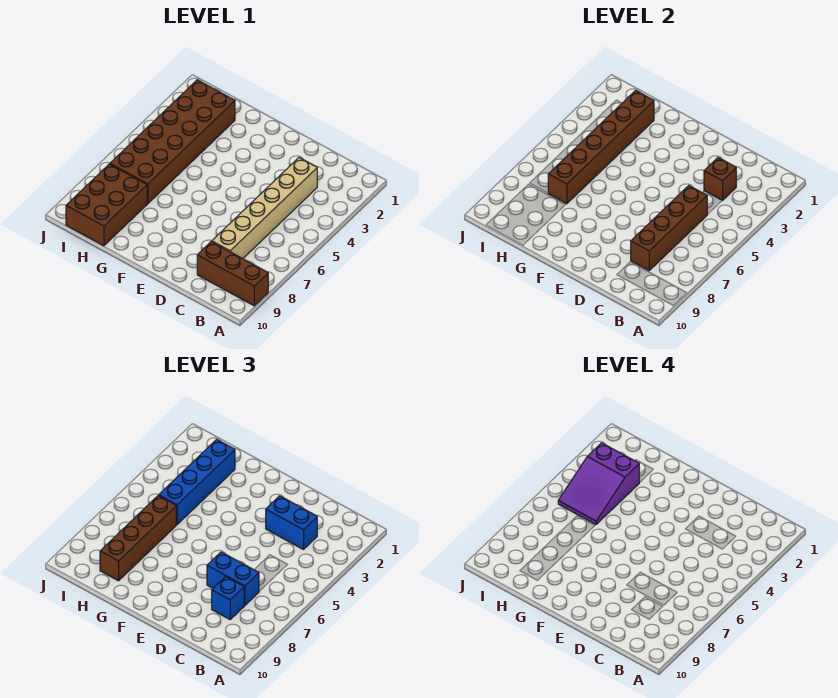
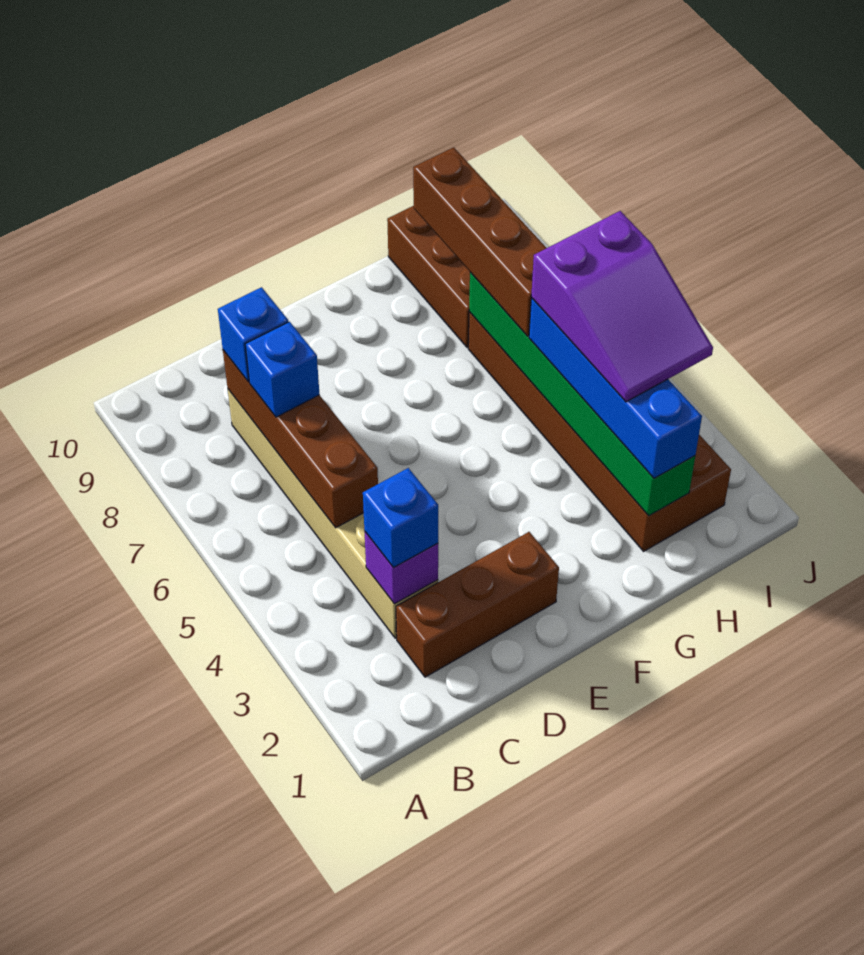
brown brick A9:C9 level 1 -> brown brick C2:E2 level 1
brown brick C3 level 2 -> purple brick C3 level 2
blue brick C3:D3 level 3 -> blue brick C3 level 3
blue brick C7:D7 level 3 -> blue brick C7 level 3
brown brick H2:H7 level 2 -> green brick H2:H7 level 2
purple slope H3:I5 level 4 top 3 -> purple slope H3:I5 level 4 top 5

